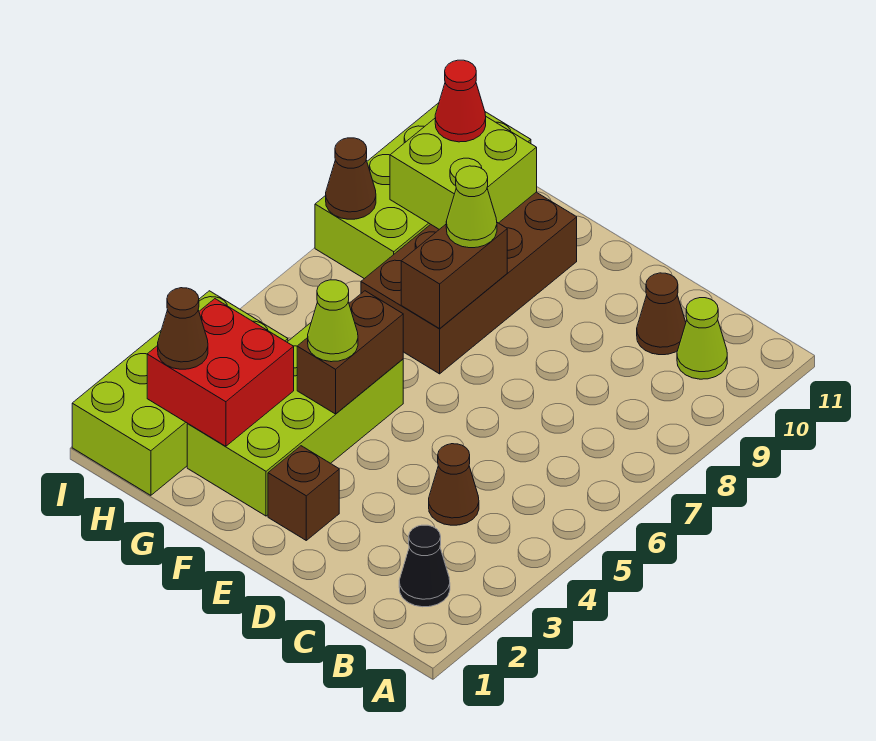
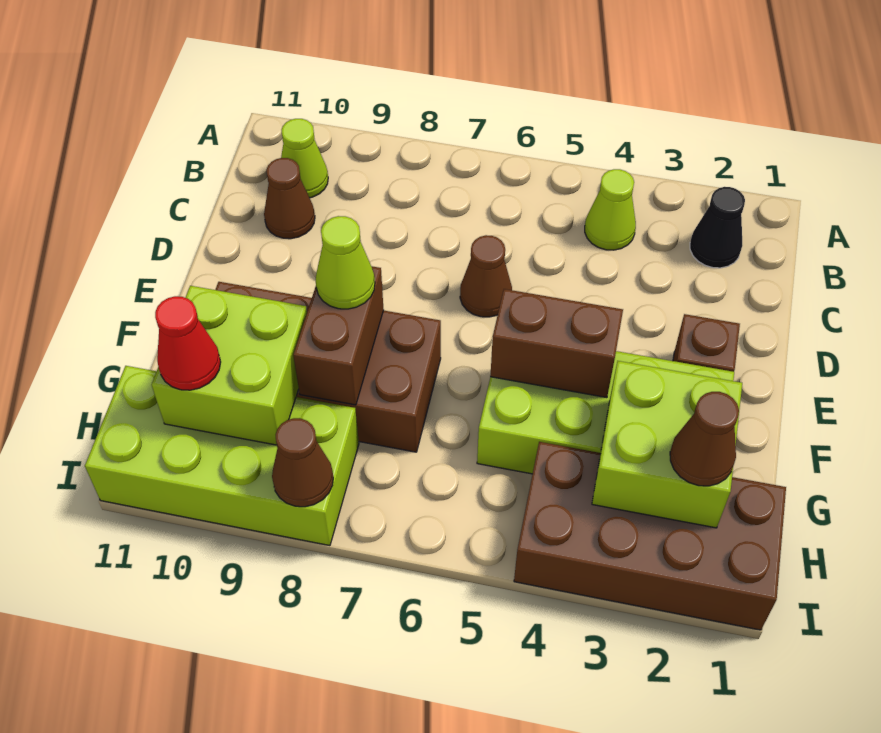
brown cone C4 level 1 -> brown cone D6 level 1
lime cone F4 level 3 -> lime cone B4 level 1
brown brick F7:F8 level 2 -> brown brick F8:G8 level 2
red brick G2:H3 level 2 -> lime brick G2:H3 level 2
lime brick H1:I4 level 1 -> brown brick H1:I4 level 1

